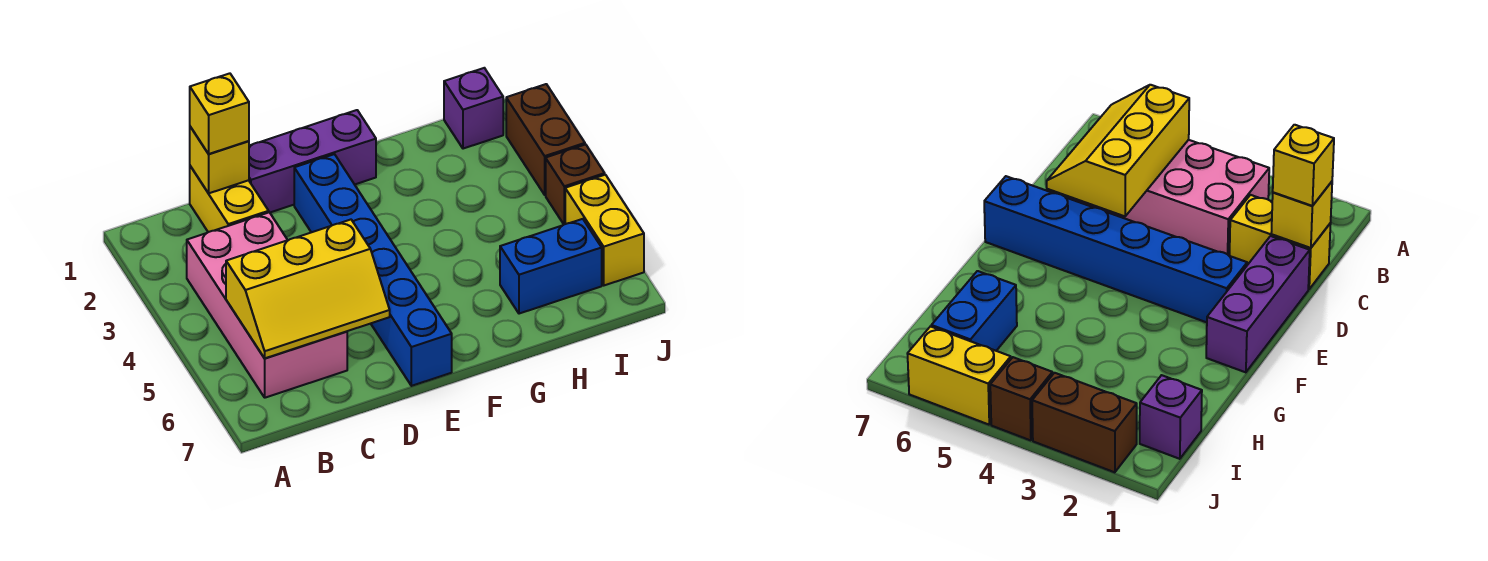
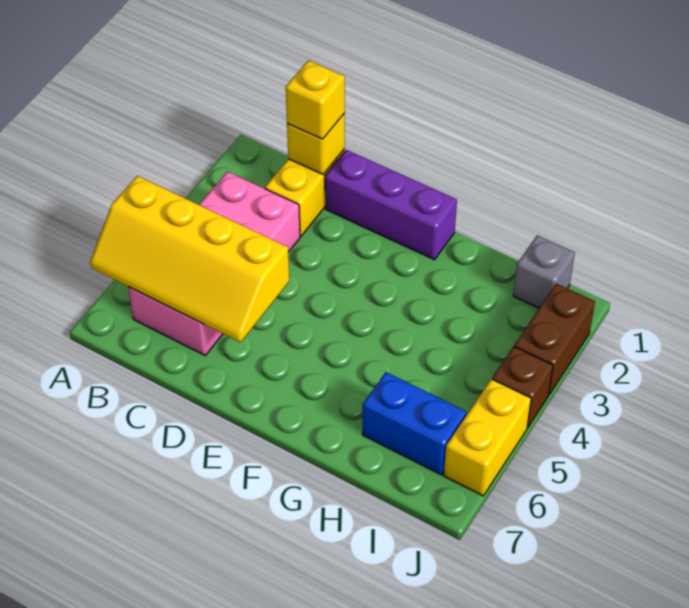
yellow slope B5:D6 level 2 top 5 -> yellow slope A5:D6 level 2 top 5
blue brick E2:E7 level 1 -> none
purple brick I1 level 1 -> grey brick I1 level 1

